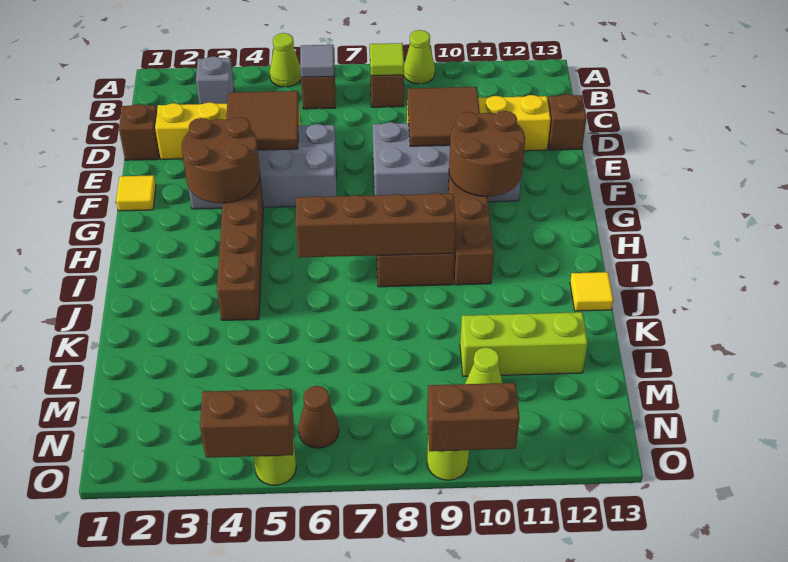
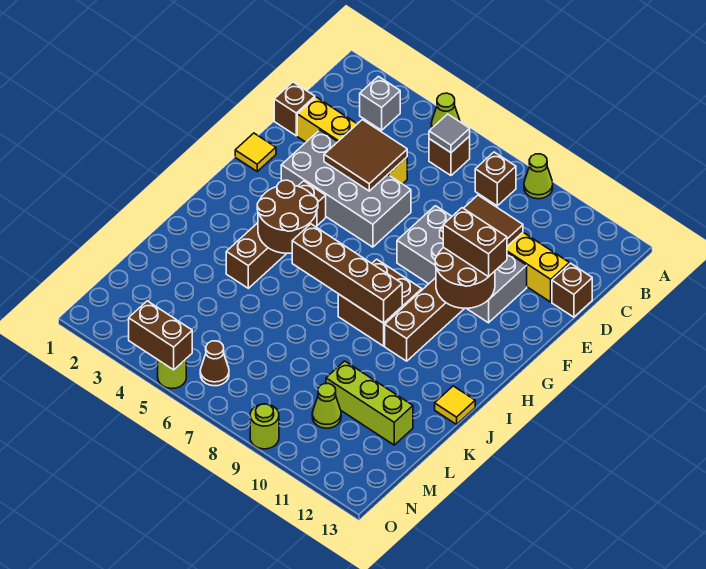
lime tile B8 level 2 -> none
brown round brick F3:G4 level 2 -> brown round brick H4:I5 level 2
brown brick O9:O10 level 2 -> brown brick F10:F11 level 3

